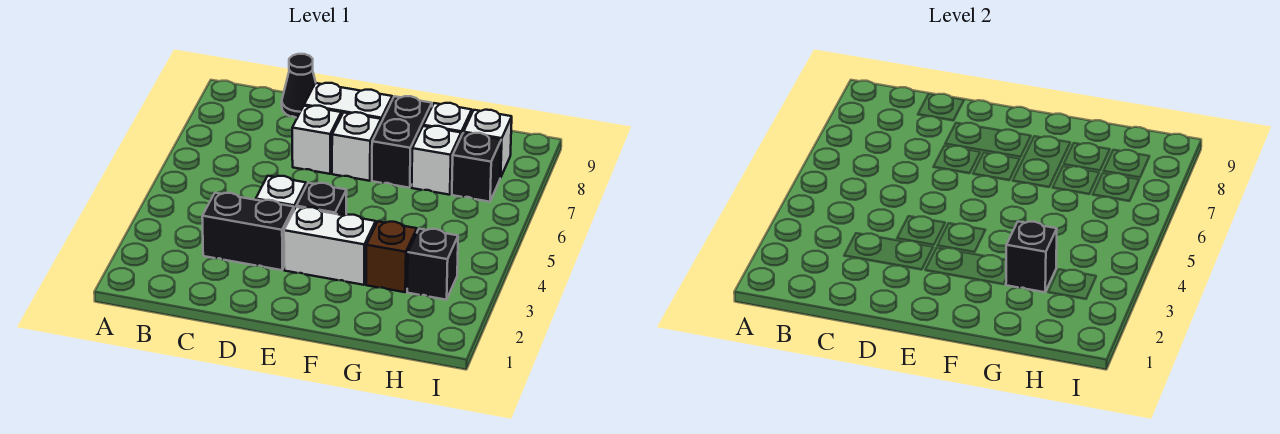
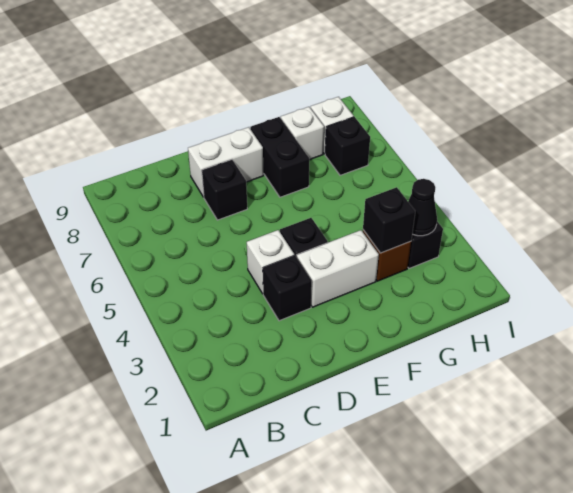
black brick C3:D3 level 1 -> black brick D3 level 1
black cone C9 level 1 -> black cone H3 level 2
white brick D7 level 1 -> black brick D7 level 1
white brick E7 level 1 -> none
white brick G7 level 1 -> none

